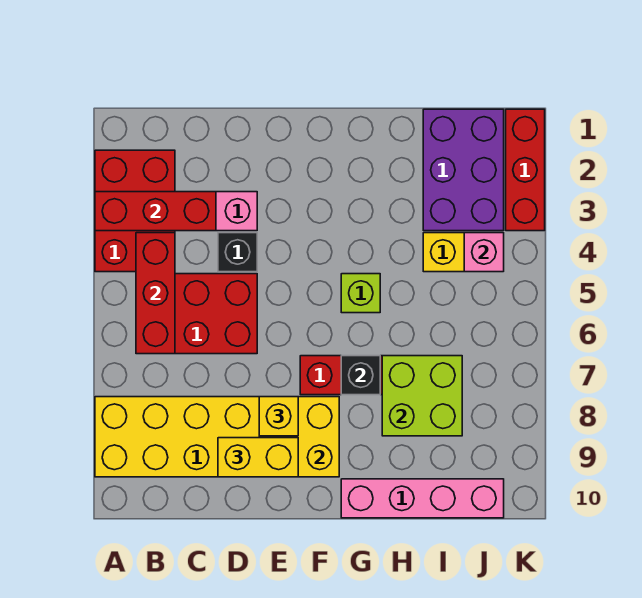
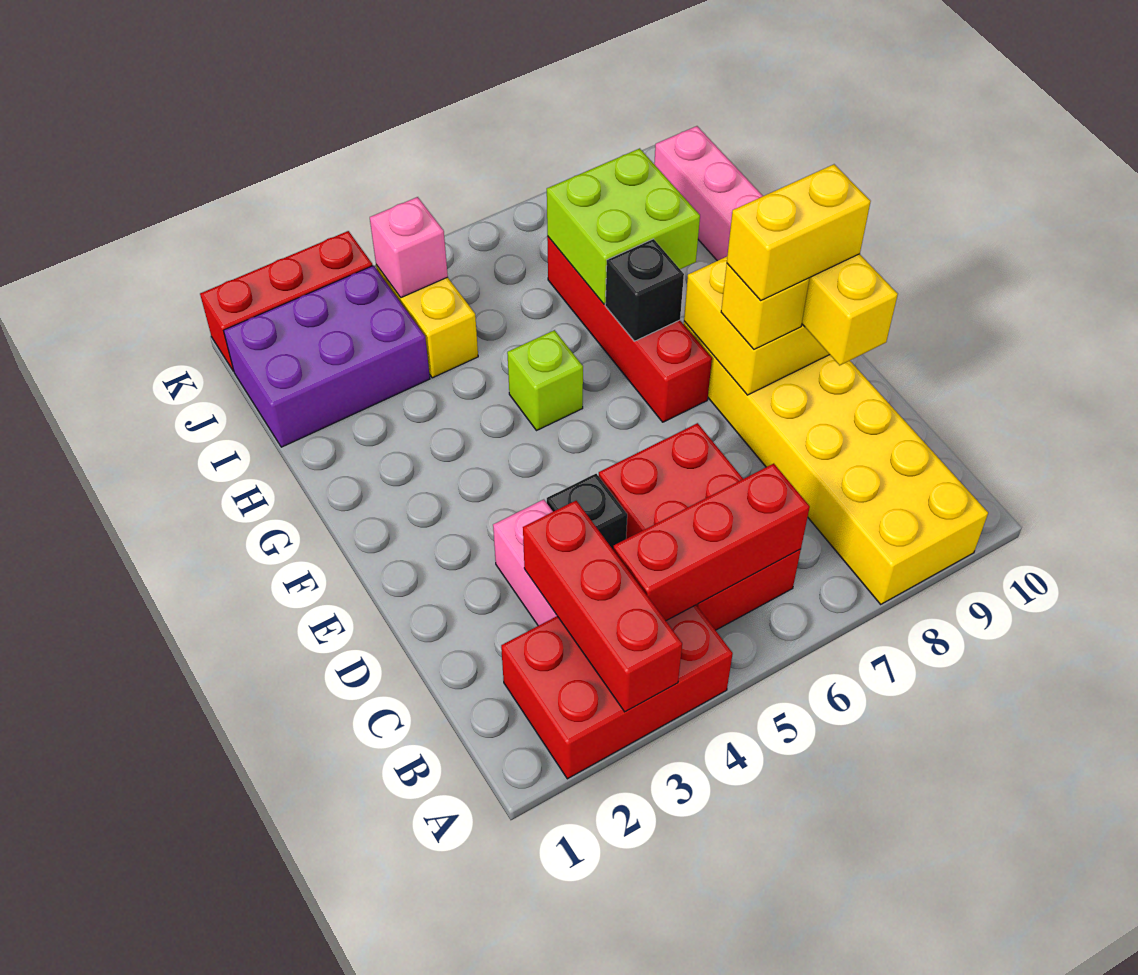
none -> yellow brick E8:E9 level 4

